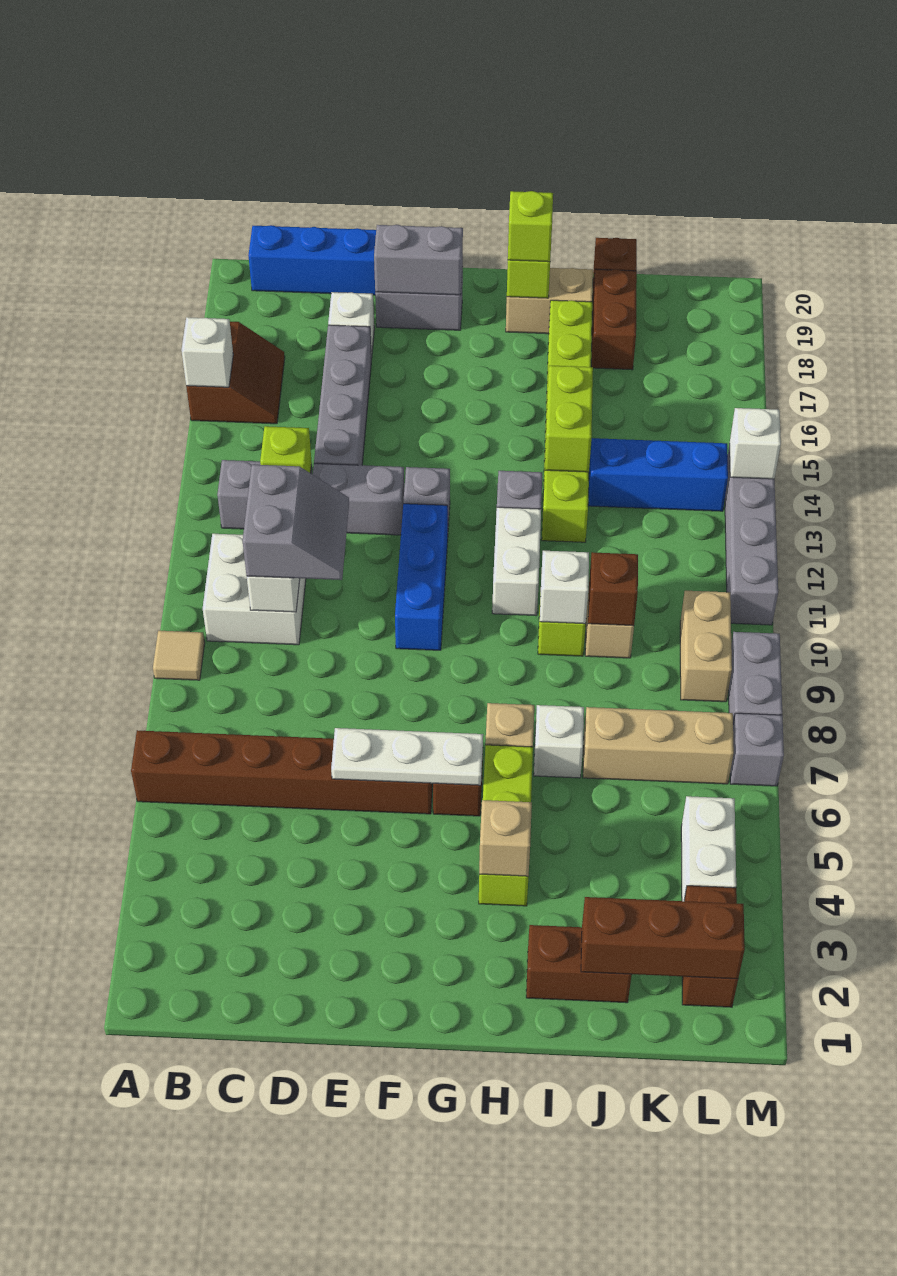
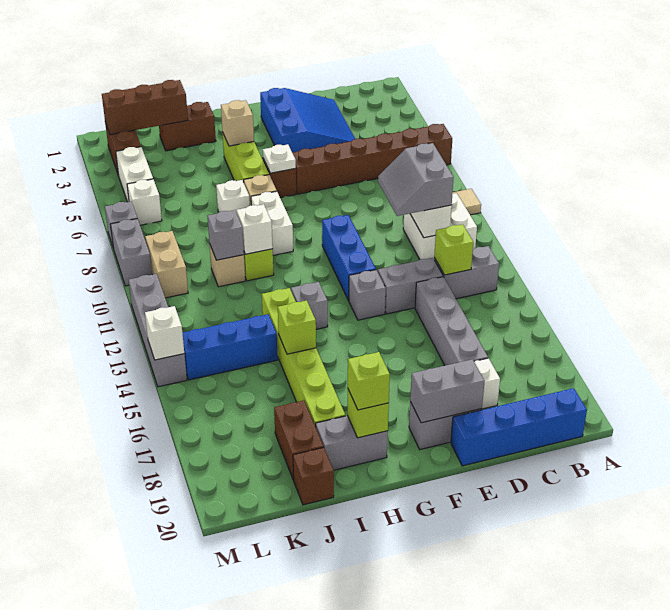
brown slope A16:B17 level 1 top A -> none
white brick A16 level 2 -> white brick L6 level 1
none -> blue slope D2:F4 level 1 top F
white plate E6:G6 level 2 -> white plate G6 level 2
white brick H11:H12 level 1 -> white brick H8:H9 level 1
tan brick H19:I19 level 1 -> grey brick H19:I19 level 1
lime brick I14:I15 level 2 -> lime brick I15 level 2
tan brick J7:L7 level 1 -> none
brown brick J10 level 2 -> grey brick J10 level 2

